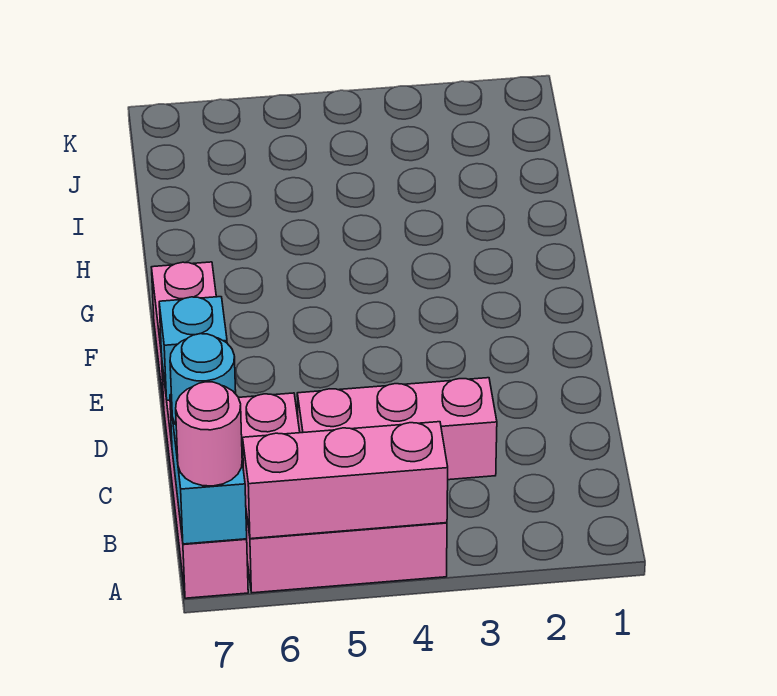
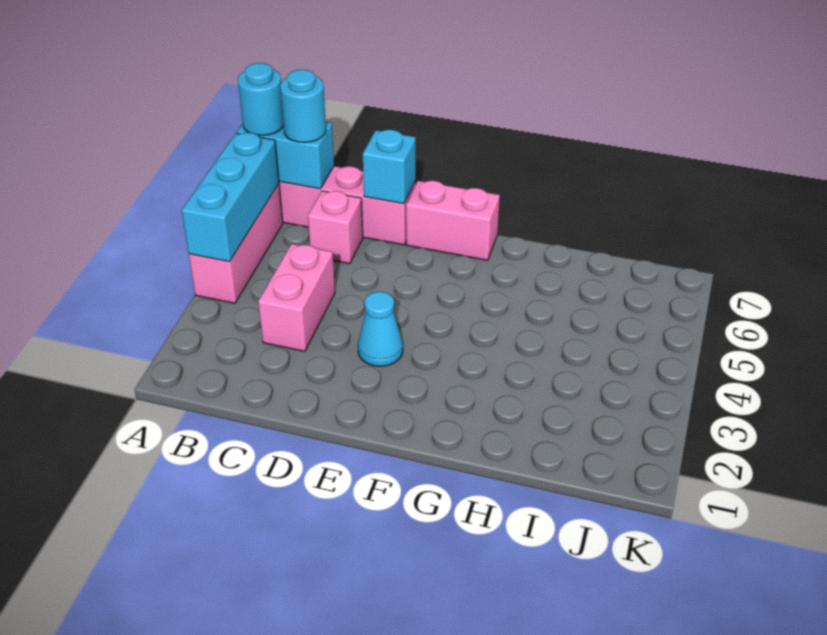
pink brick A4:A6 level 2 -> cyan brick A4:A6 level 2
pink round brick A7 level 3 -> cyan round brick A7 level 3
pink brick C3:C5 level 1 -> pink brick C3:C4 level 1
none -> cyan cone E3 level 1

